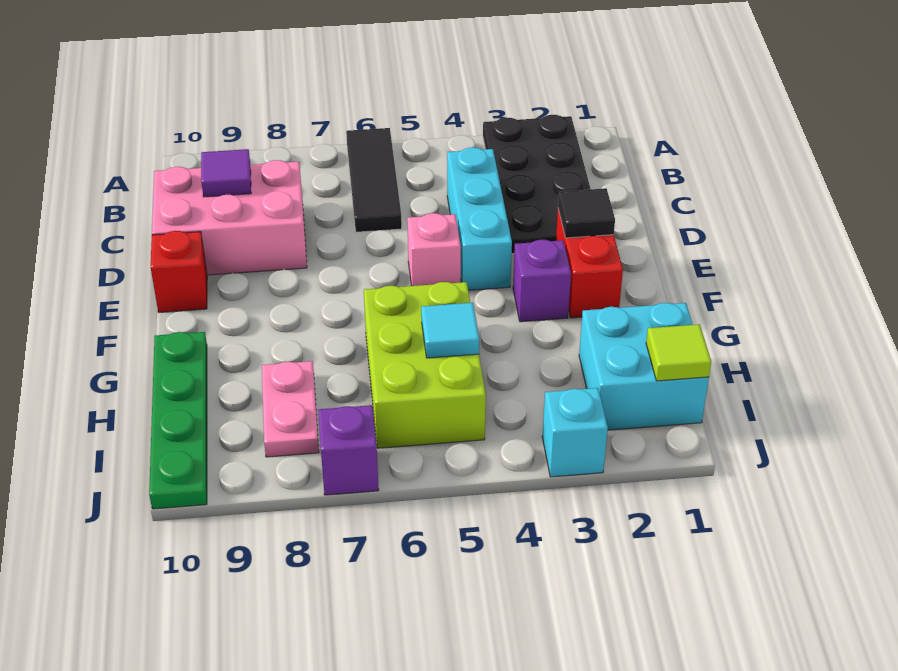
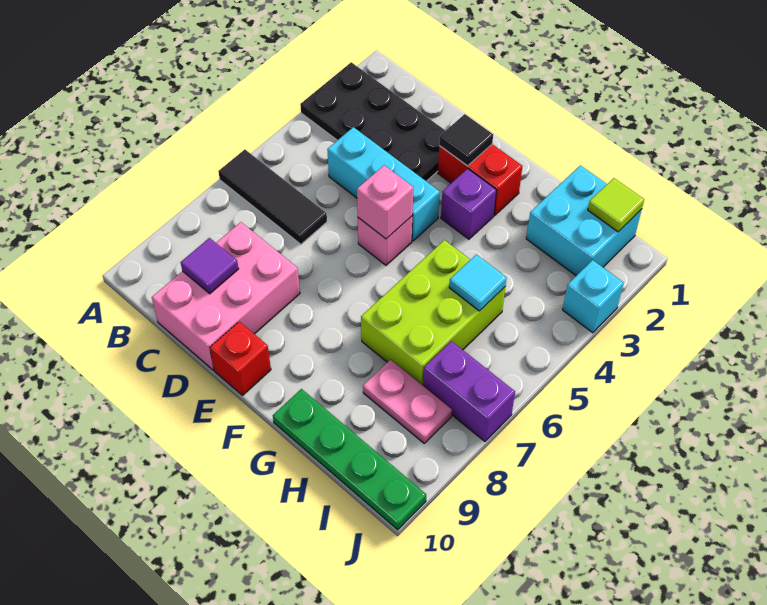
none -> pink brick E5 level 2
lime brick G5:I6 level 1 -> lime brick G5:H7 level 1
purple brick J7 level 1 -> purple brick I7:J7 level 1

